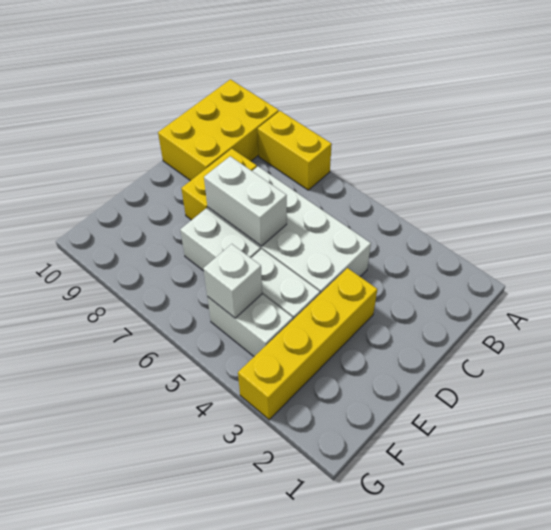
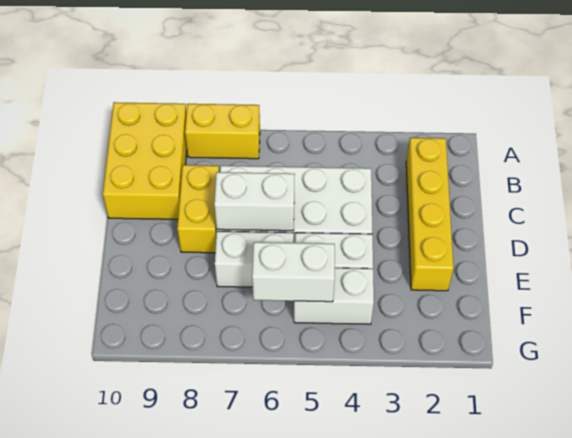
yellow brick D3:G3 level 1 -> yellow brick B2:E2 level 1
white brick F5 level 2 -> white brick F5:F6 level 2

